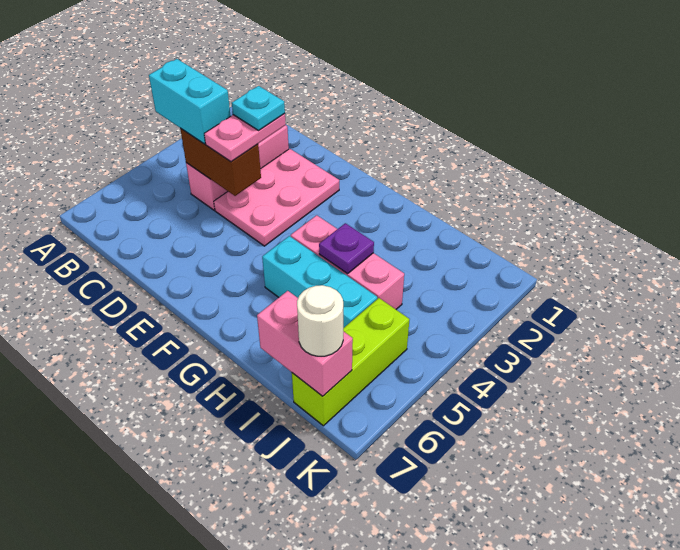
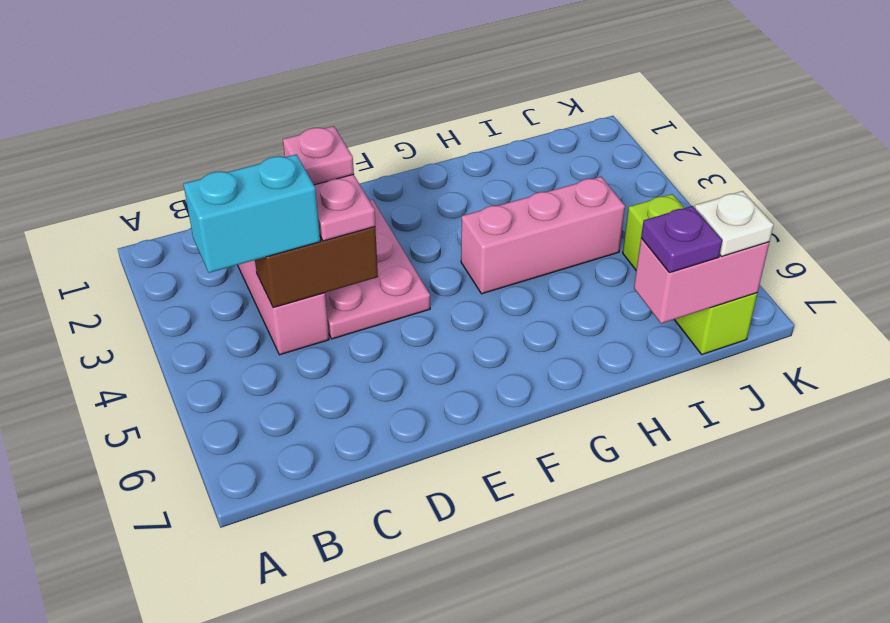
cyan plate D3 level 4 -> pink plate D3 level 4
cyan brick G5:I5 level 1 -> none
purple plate H4 level 2 -> purple plate I7 level 3
white round brick J7 level 3 -> white plate J7 level 3

